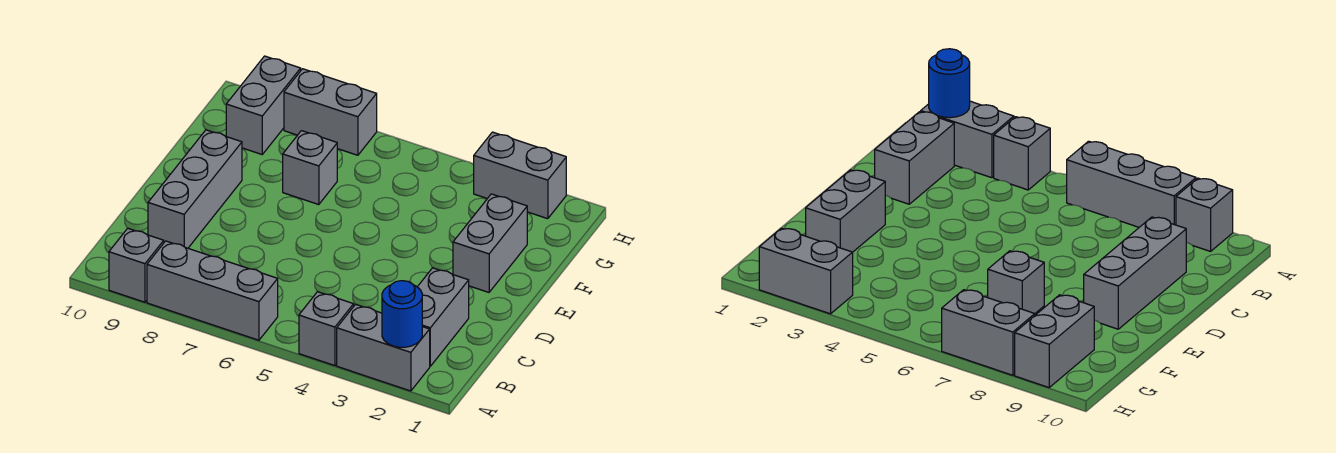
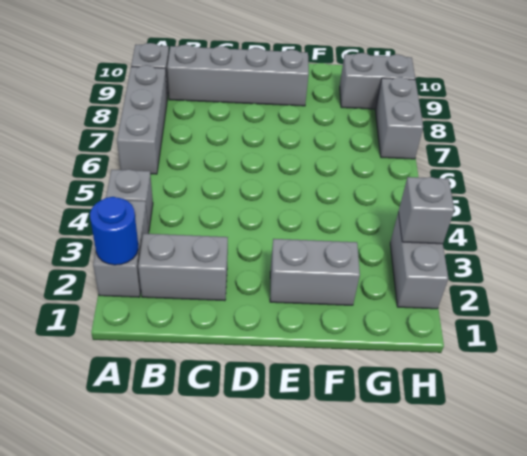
grey brick C9:E9 level 1 -> grey brick B9:E9 level 1
grey brick F7 level 1 -> grey brick H3 level 2

